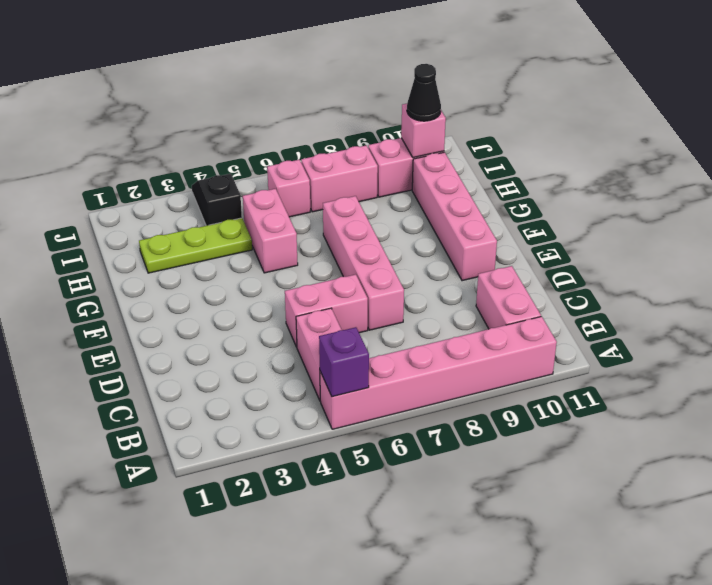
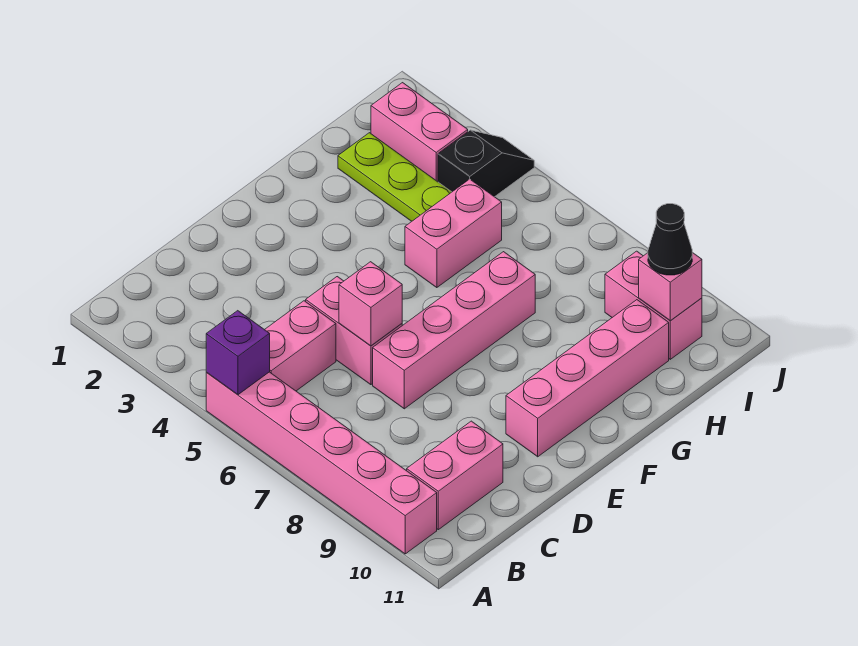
pink brick I6 level 1 -> pink brick D6 level 2
pink brick I7:I8 level 1 -> pink brick I2:I3 level 1

